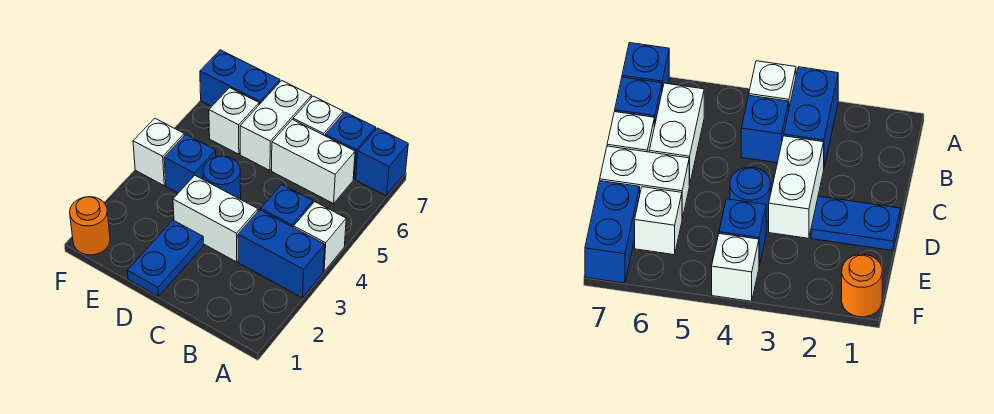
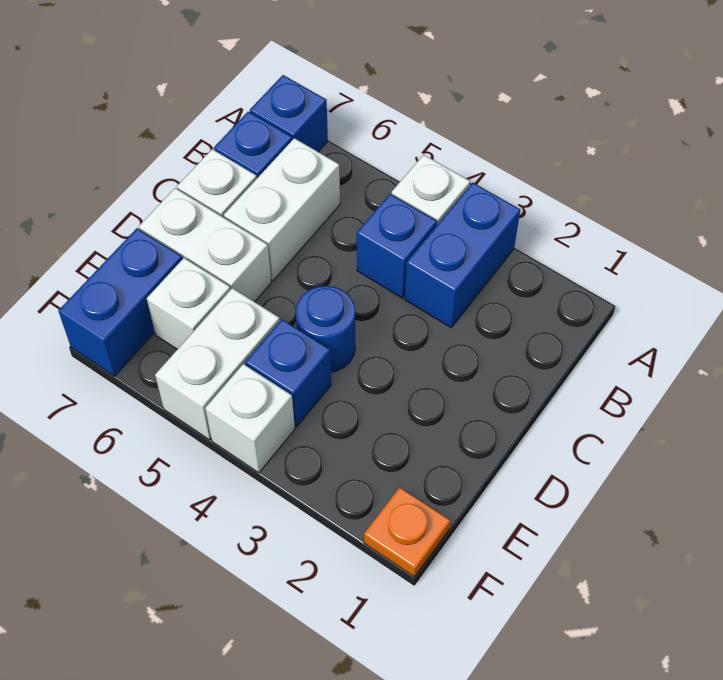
white brick C3:D3 level 1 -> white brick E5:F5 level 1
blue plate D1:D2 level 1 -> none
orange round brick F1 level 1 -> orange plate F1 level 1

